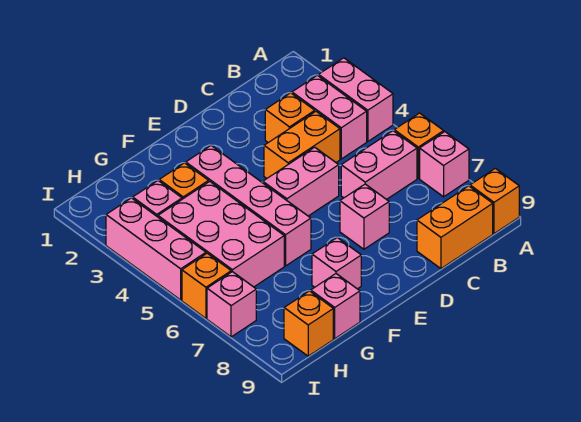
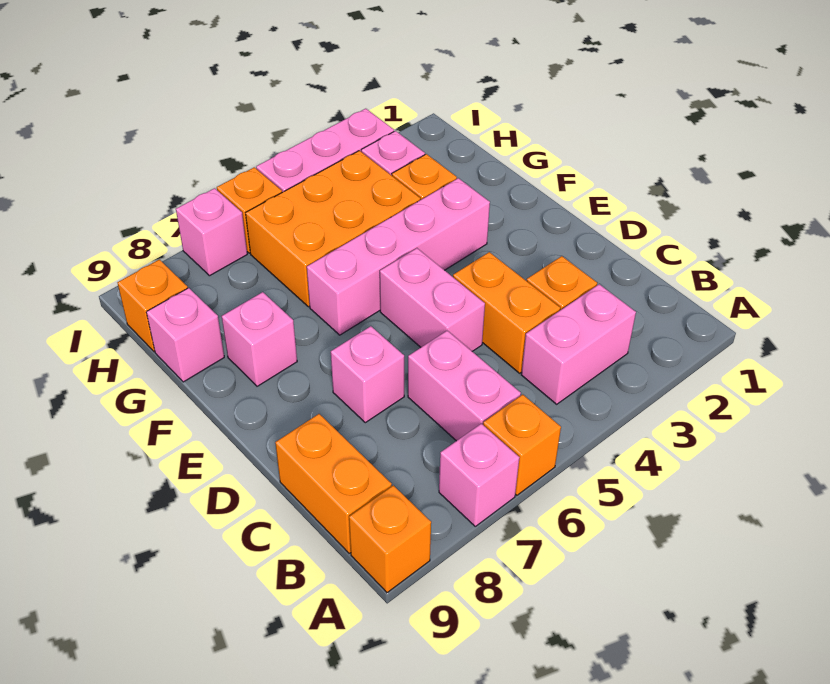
pink brick A3:A4 level 1 -> none
pink brick G4:H6 level 1 -> orange brick G4:H6 level 1

